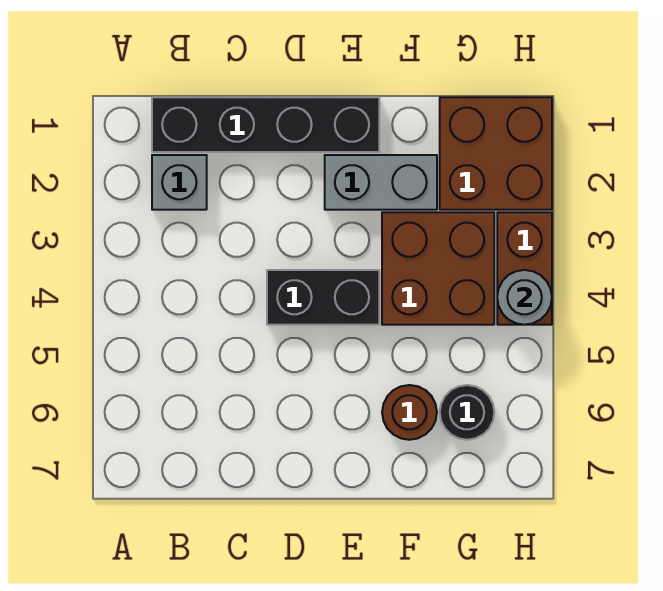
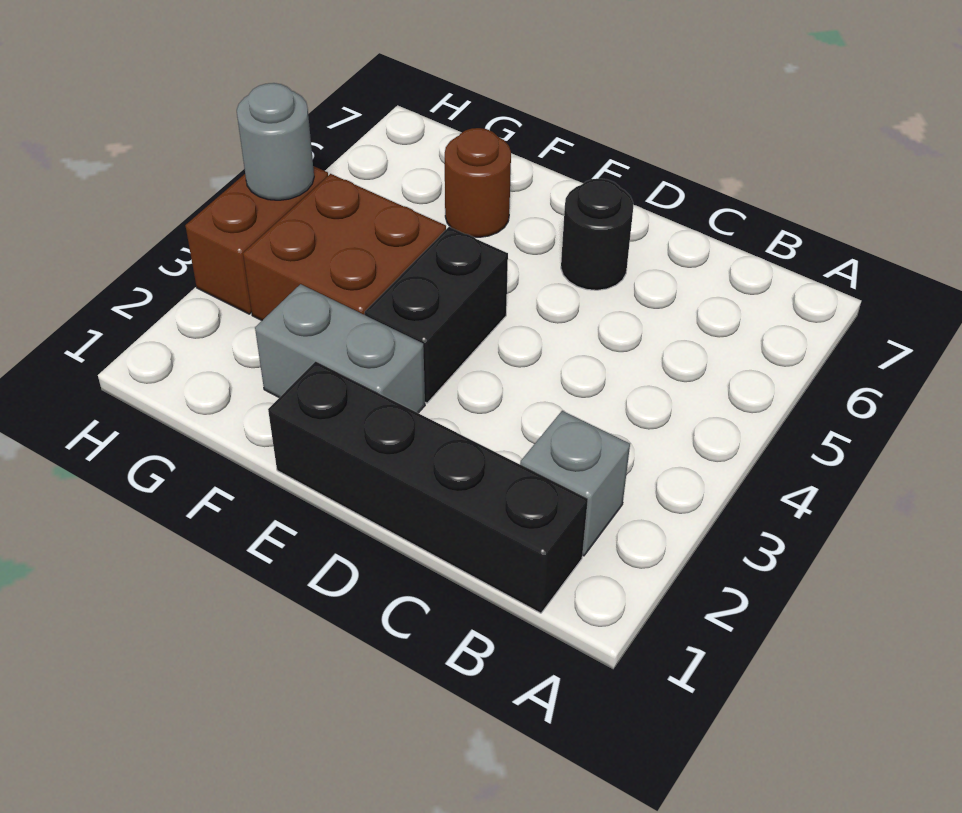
black brick D4:E4 level 1 -> black brick E3:E4 level 1
brown brick G1:H2 level 1 -> none
black round brick G6 level 1 -> black round brick D6 level 1

